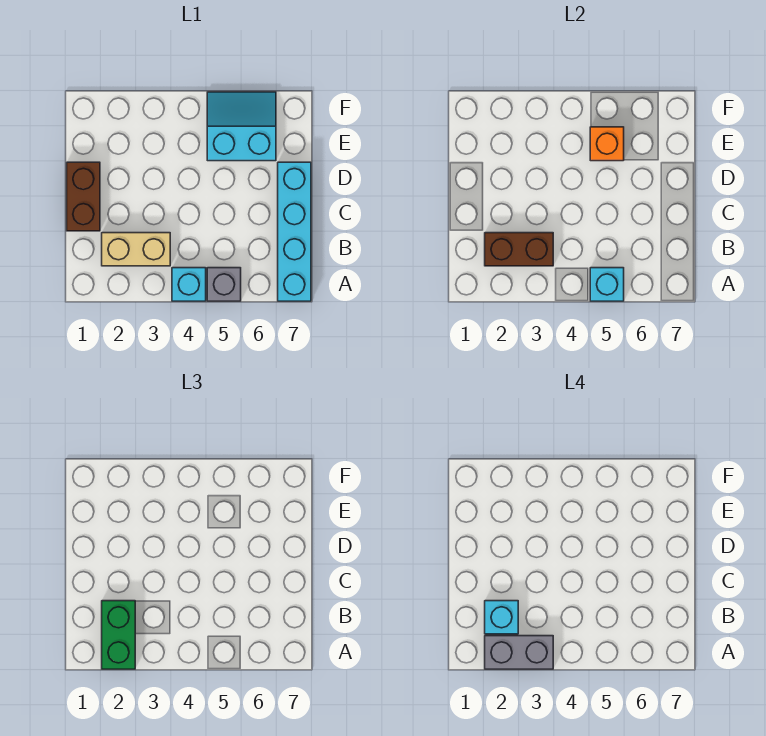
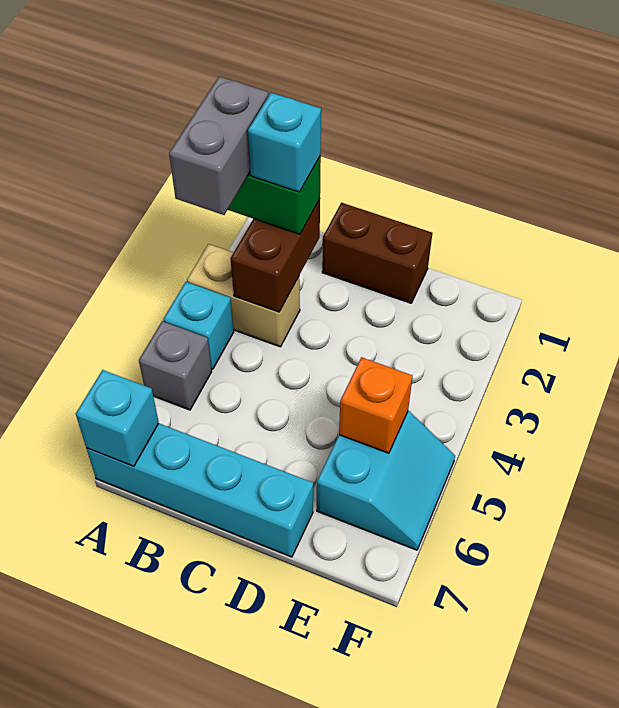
cyan brick A5 level 2 -> cyan brick A7 level 2
tan brick B2:B3 level 1 -> tan brick A3:B3 level 1

